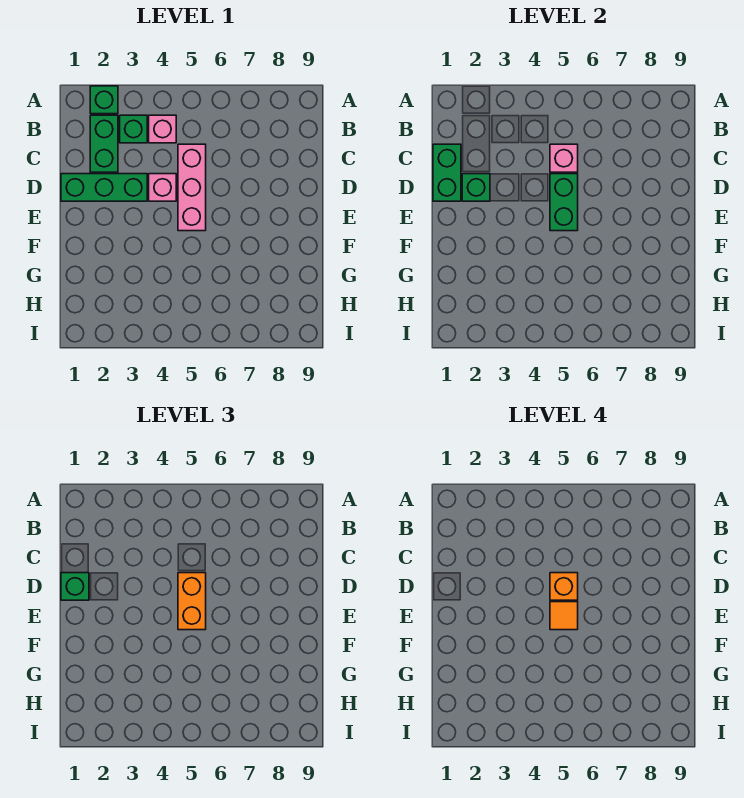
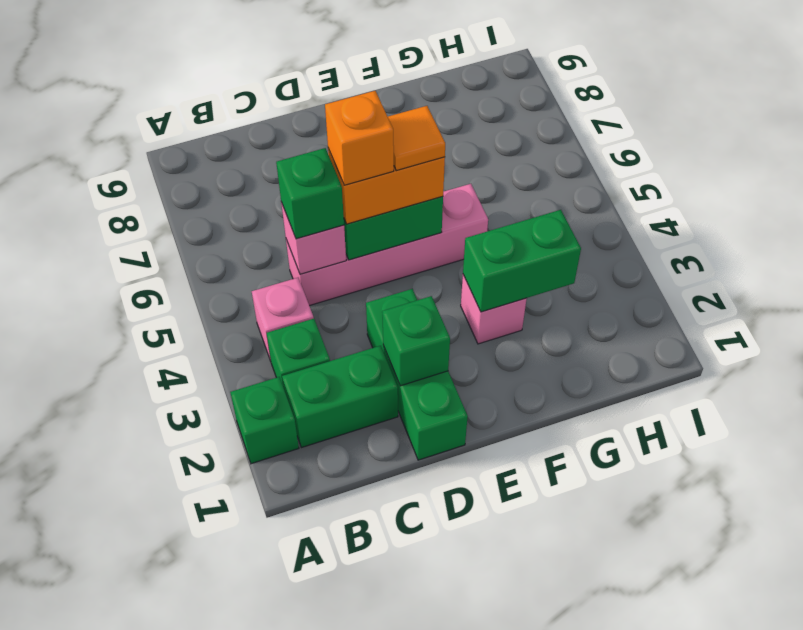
green brick C1:D1 level 2 -> green brick F3:G3 level 2
pink brick C5:E5 level 1 -> pink brick C5:F5 level 1
green brick D1 level 3 -> green brick C5 level 3
pink brick D4 level 1 -> pink brick F3 level 1

